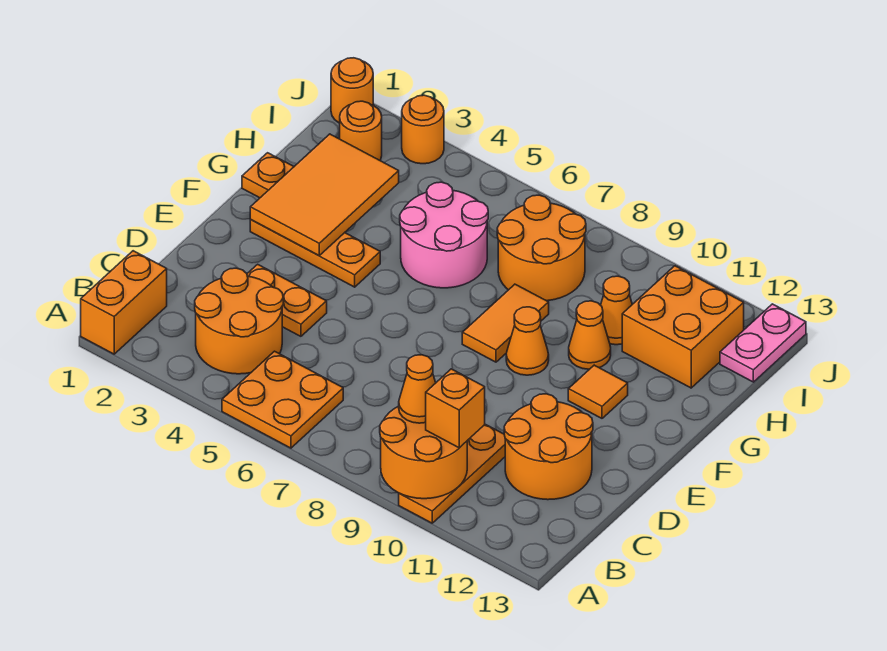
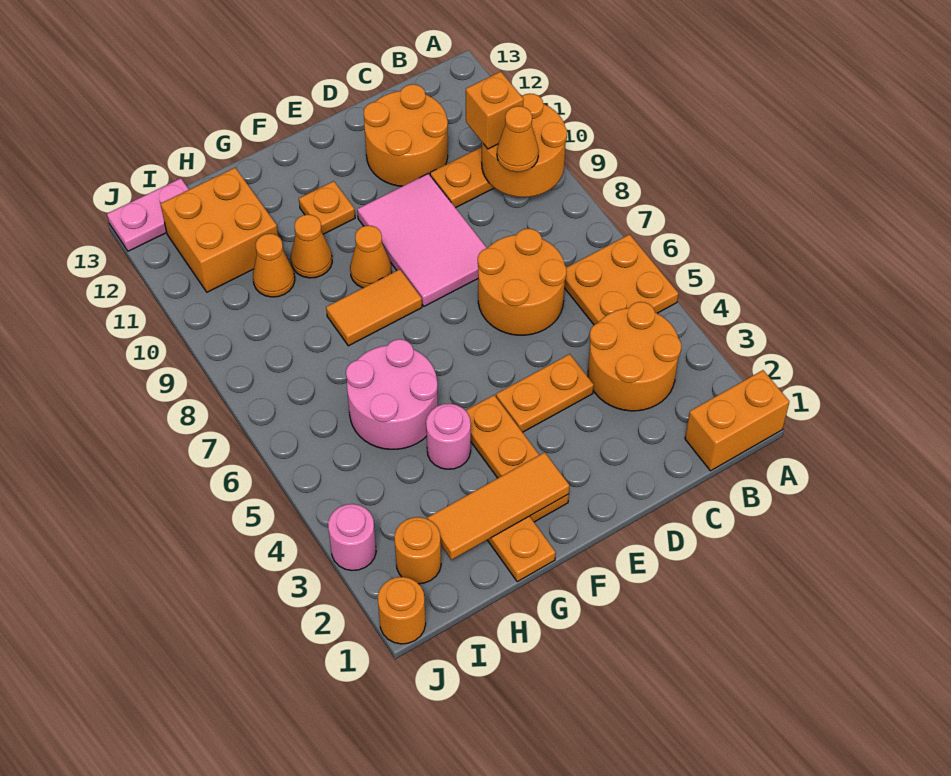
orange plate D3:D4 level 1 -> orange plate D4:E4 level 1
none -> pink tile D8:E10 level 1
orange tile F2:H3 level 2 -> orange tile F2:H2 level 2
orange tile F11 level 1 -> orange plate F11 level 1
none -> pink round brick G4 level 1
orange round brick H7:I8 level 1 -> orange round brick C6:D7 level 1
orange round brick J3 level 1 -> pink round brick J3 level 1

